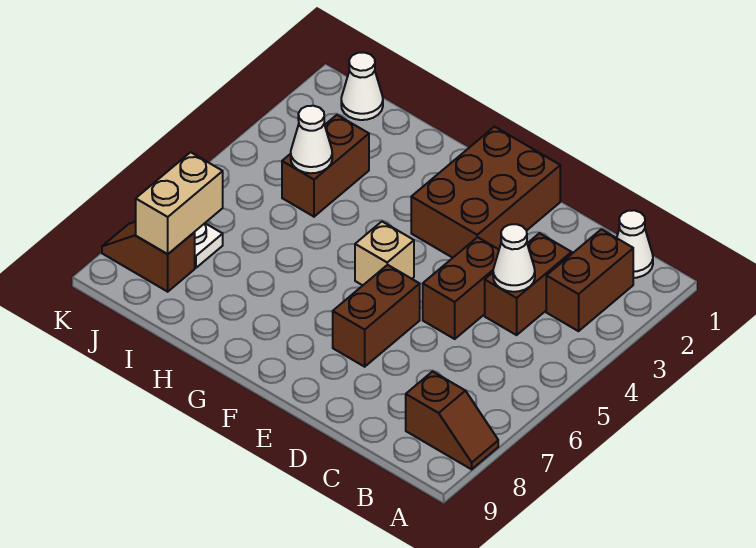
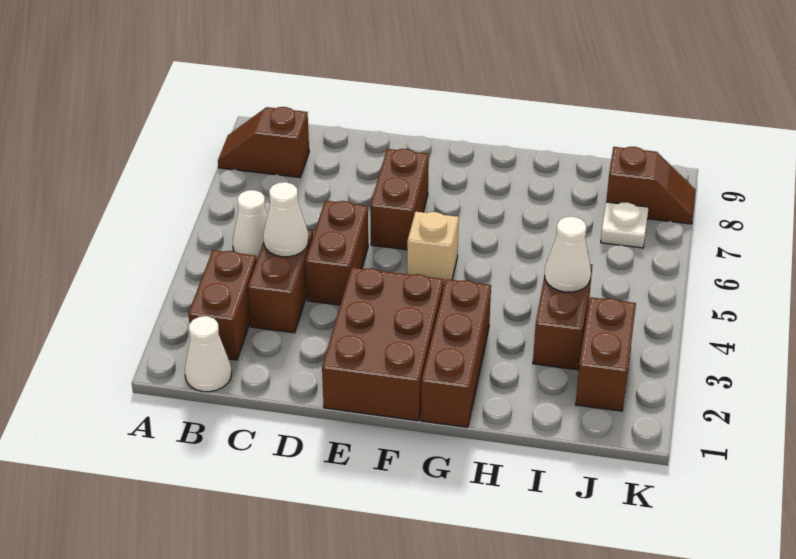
none -> brown brick G1:G3 level 1
white cone J1 level 1 -> white cone B5 level 1
none -> brown brick J2:J3 level 1
tan brick J7:J8 level 2 -> none

